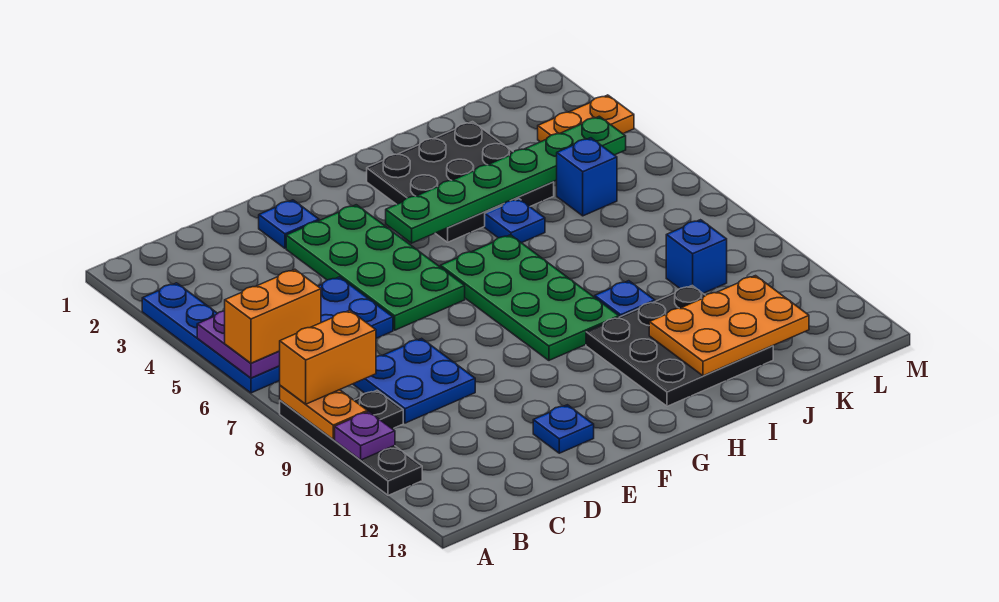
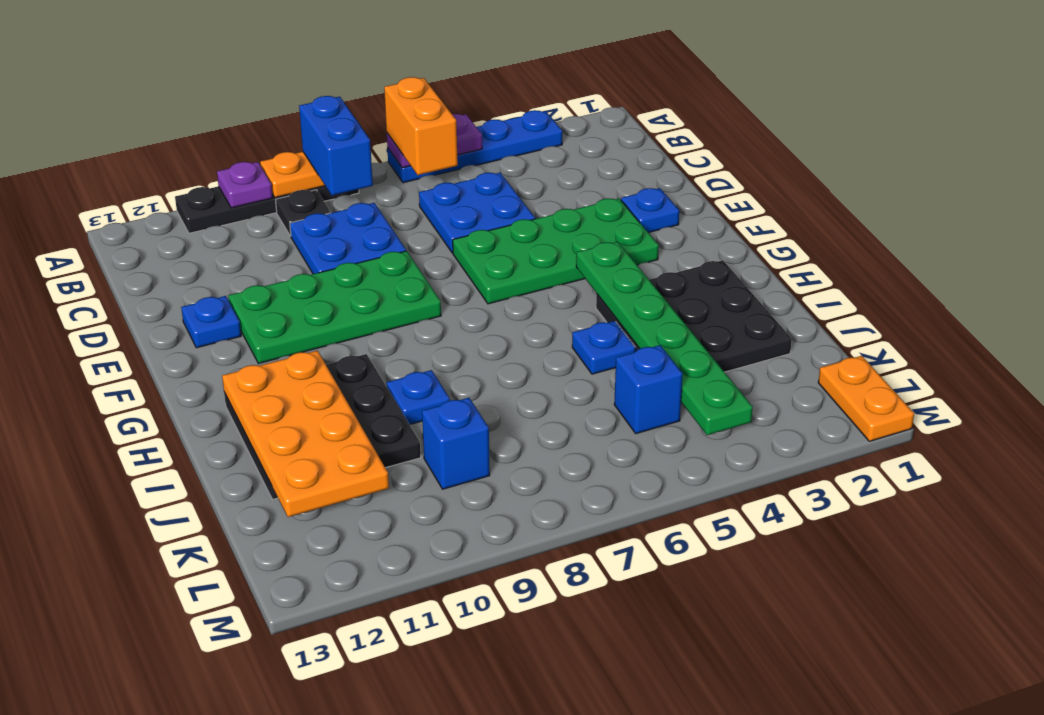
orange brick A8:B8 level 3 -> blue brick A8:B8 level 3
green plate G6:H9 level 1 -> green plate E8:F11 level 1
orange plate I11:K12 level 2 -> orange plate H11:K12 level 2
orange plate L3:M3 level 1 -> orange plate L1:M1 level 1

